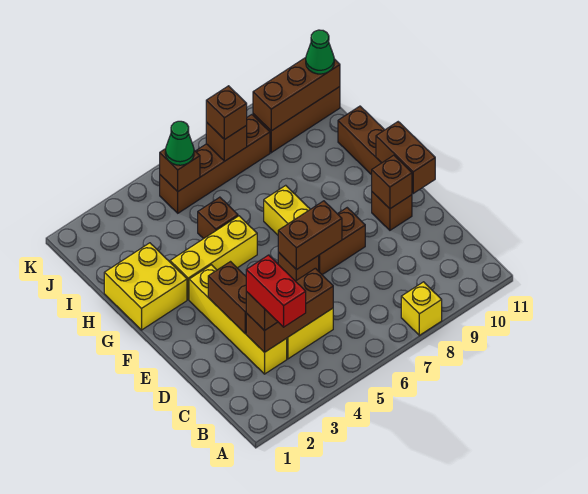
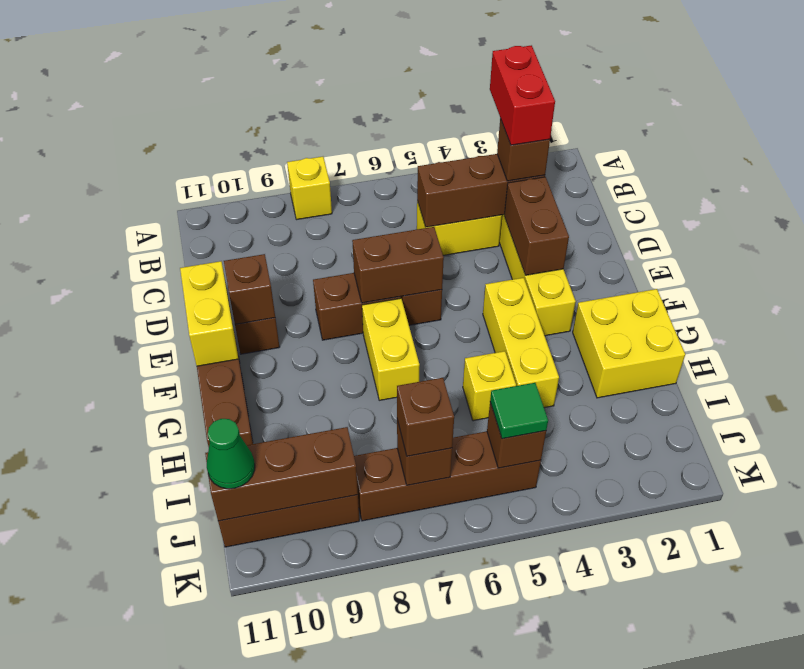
brown brick E11:F11 level 2 -> yellow brick E11:F11 level 2
yellow brick G3:G5 level 1 -> yellow brick F4:H4 level 1
brown brick H5 level 1 -> yellow brick H5 level 1
green cone J5 level 3 -> green tile J5 level 3

